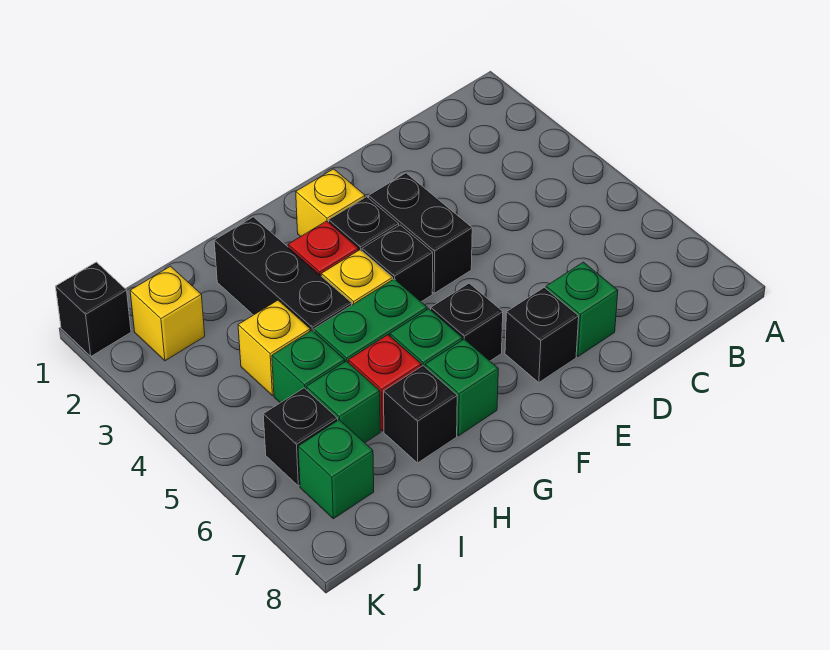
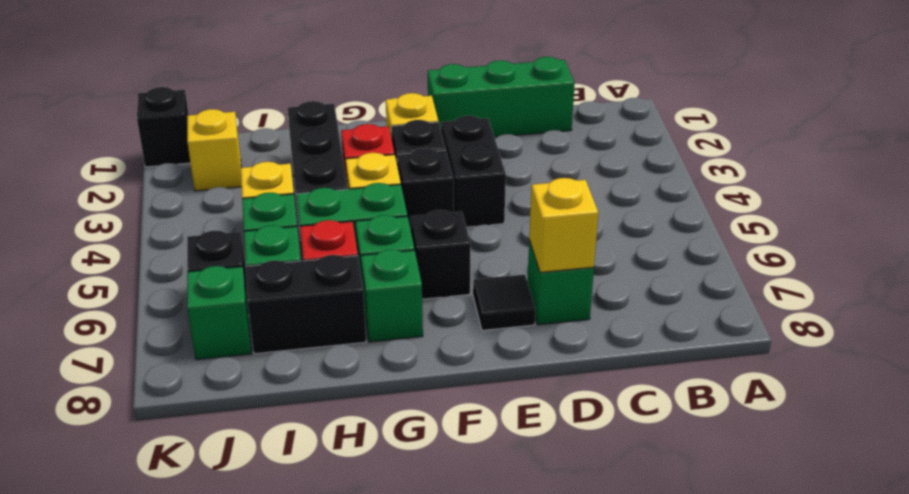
none -> green brick C1:E1 level 1
none -> yellow brick D7 level 2
black brick E7 level 1 -> black tile E7 level 1
black brick H7 level 1 -> black brick H7:I7 level 1

